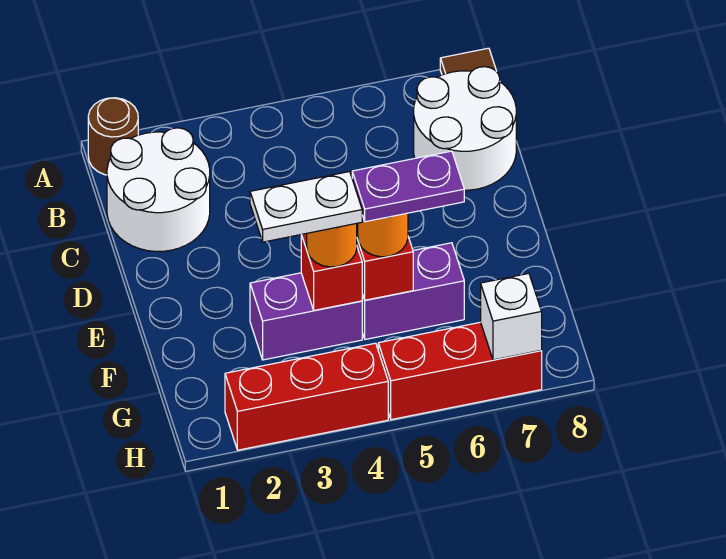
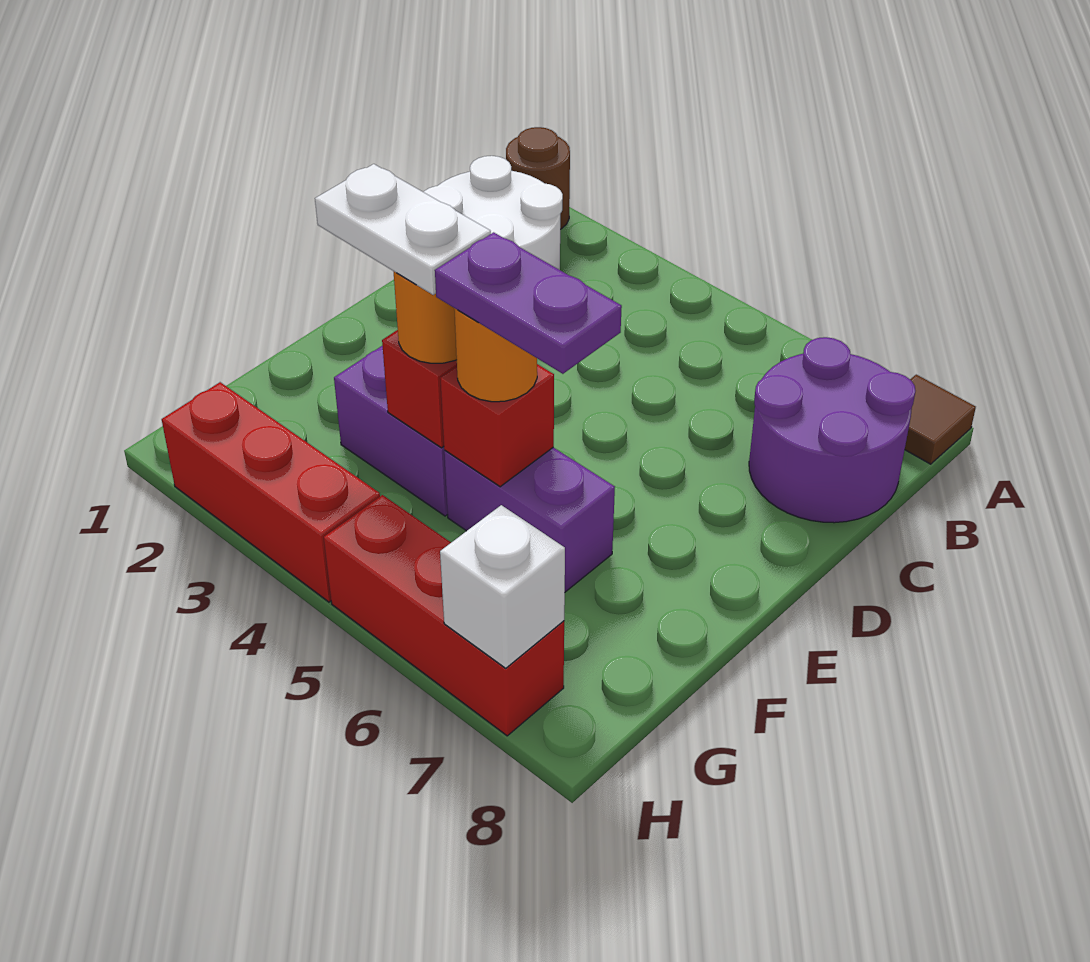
white round brick B7:C8 level 1 -> purple round brick B7:C8 level 1

